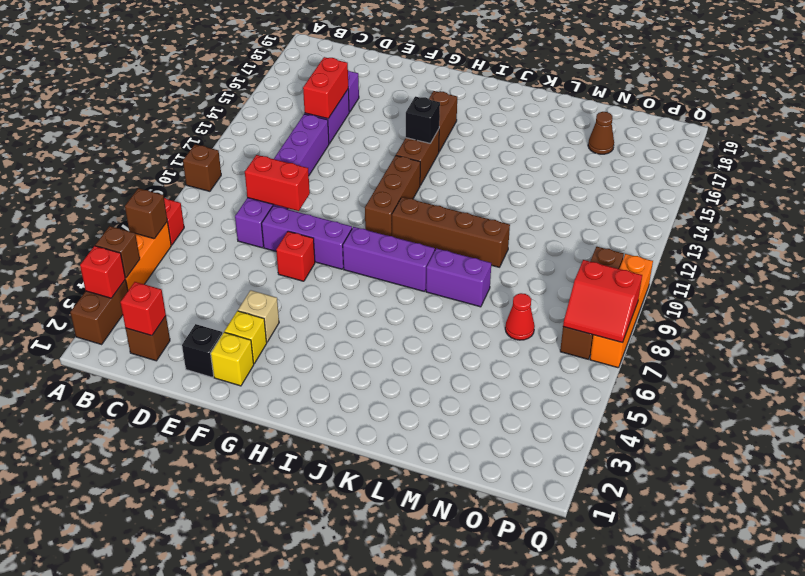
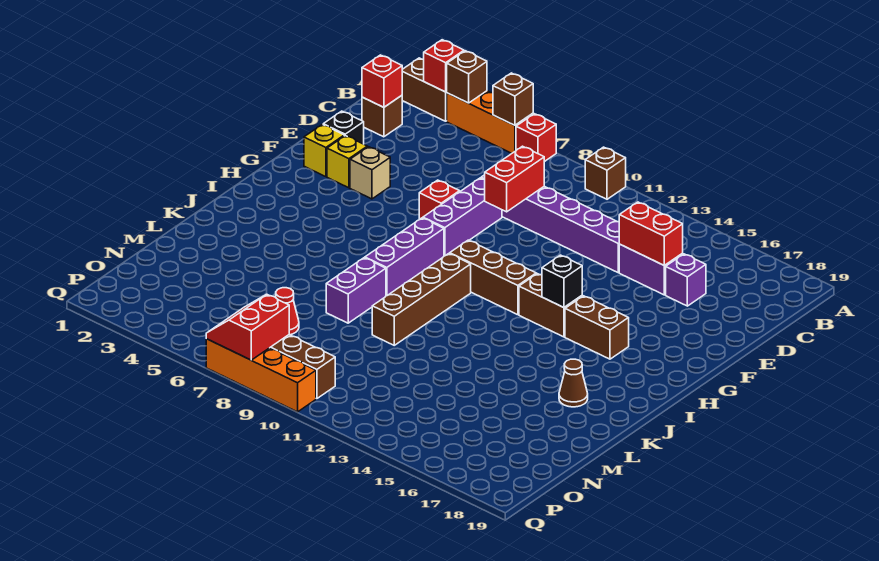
brown cone N17 level 1 -> brown cone K17 level 1

